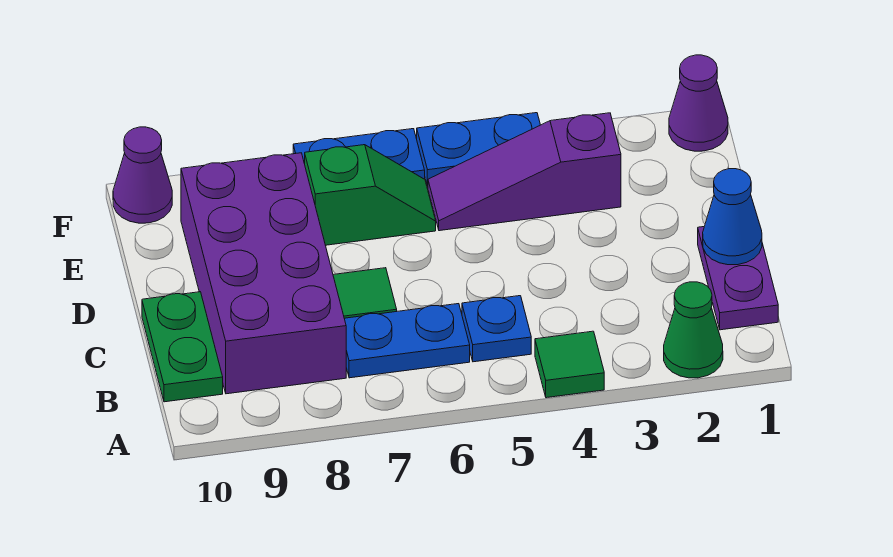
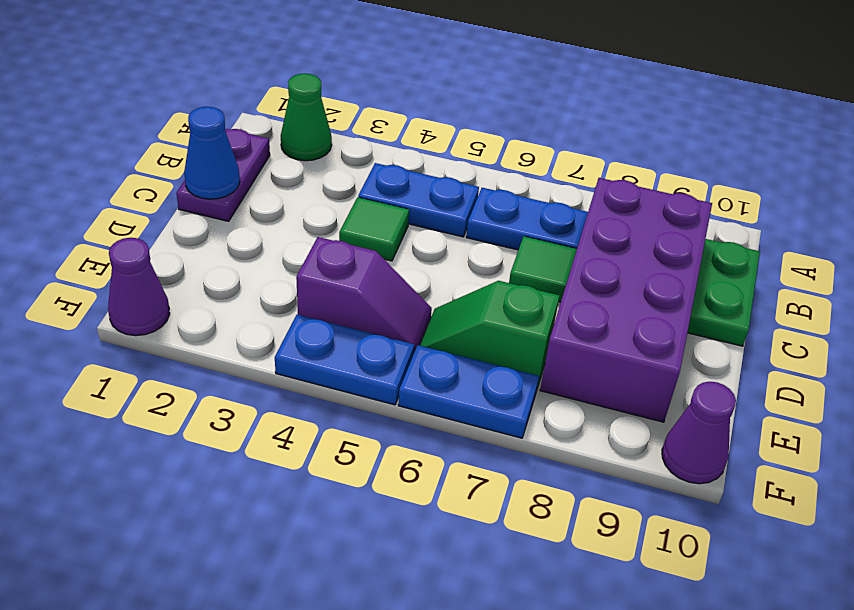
green tile A4 level 1 -> green tile C4 level 1
blue plate B5 level 1 -> blue plate B4:B5 level 1
purple slope E3:E5 level 1 top 3 -> purple slope E4:E5 level 1 top 4

